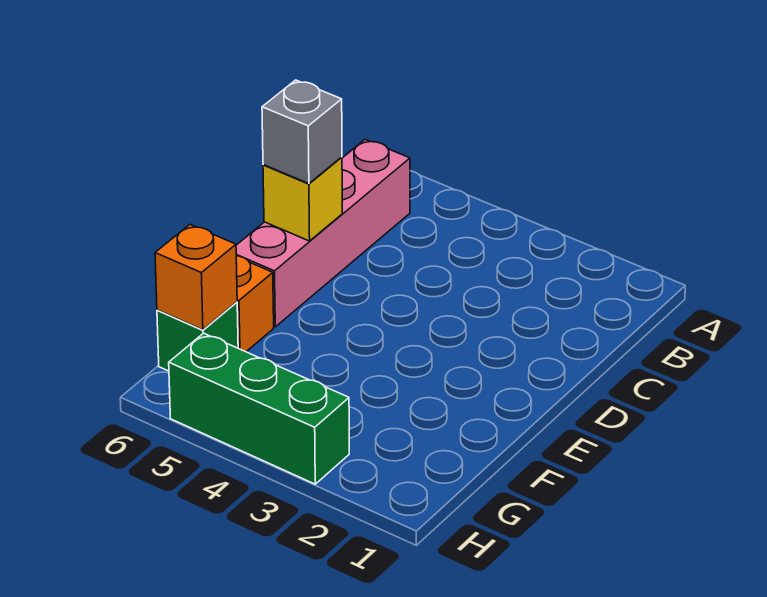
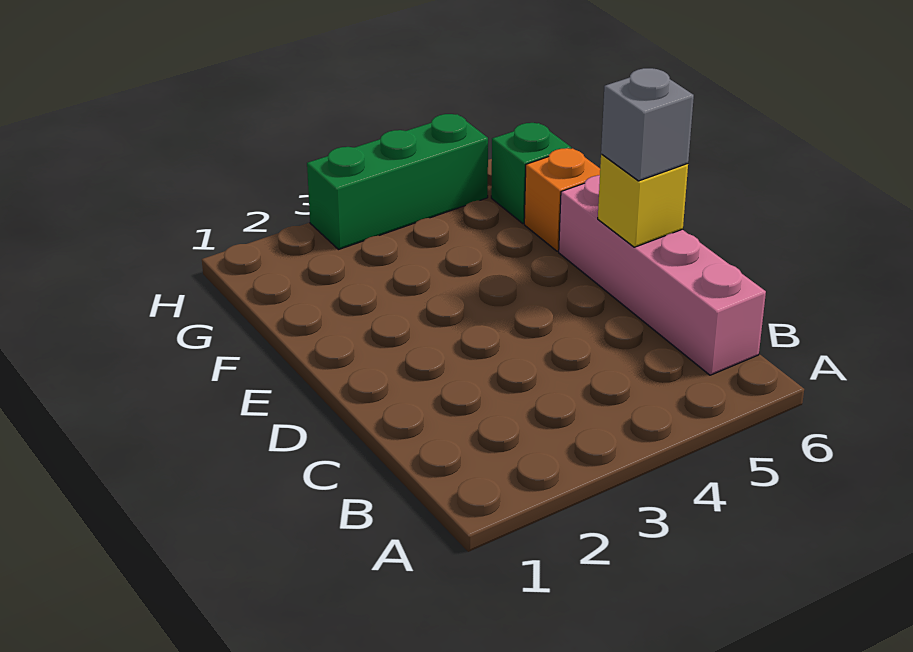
orange brick G6 level 2 -> none

